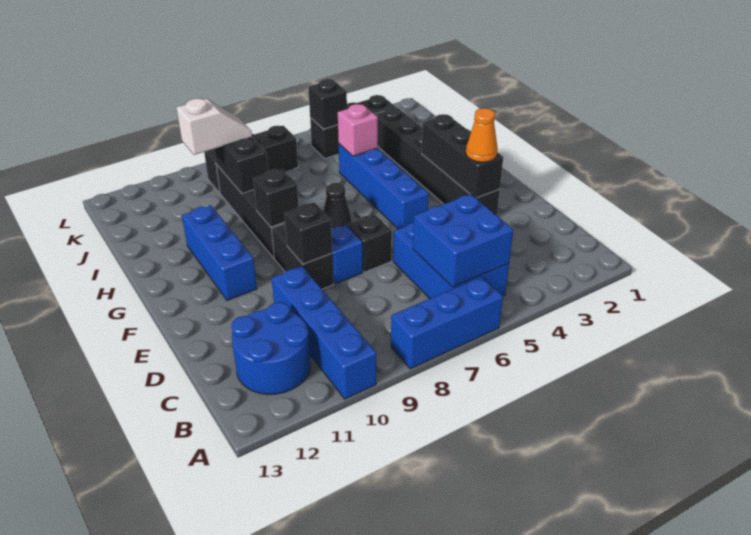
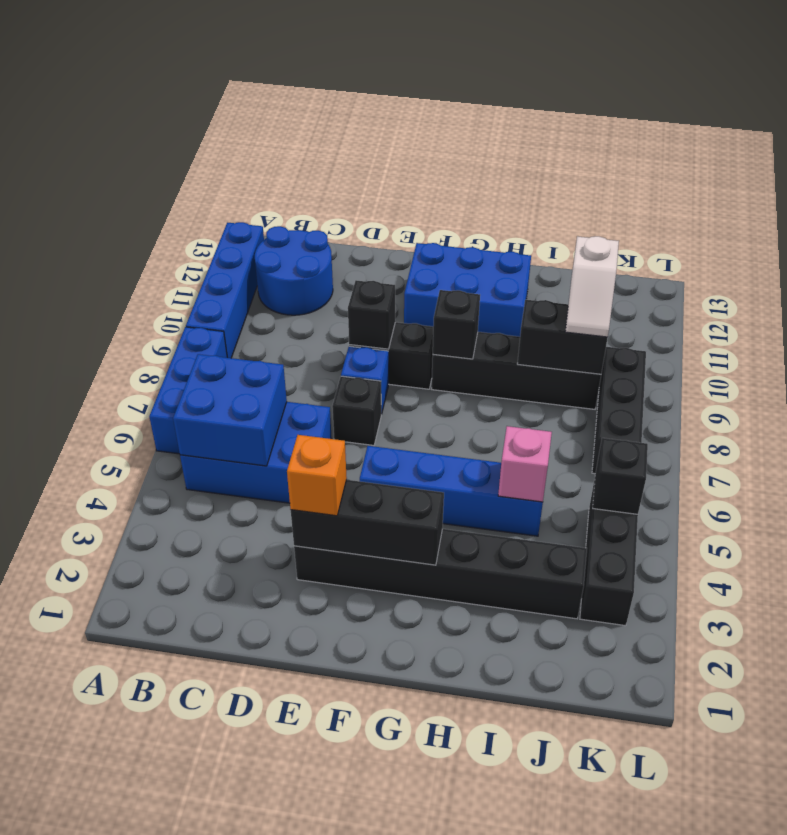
blue brick A10:D10 level 1 -> blue brick A9:A12 level 1
orange cone E3 level 3 -> orange brick E3 level 3
blue brick F11:H11 level 1 -> blue brick F11:H12 level 1
black cone G7 level 1 -> none

